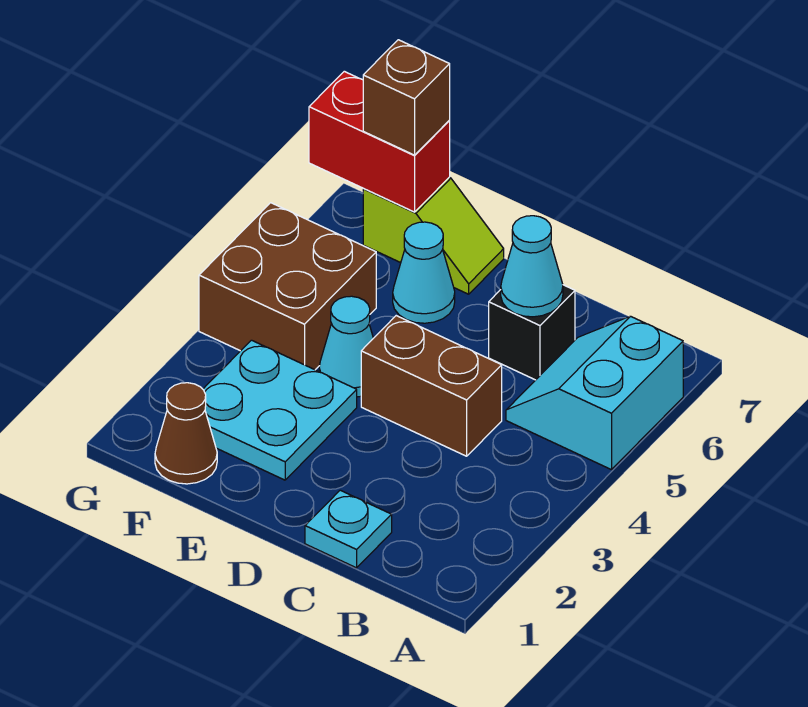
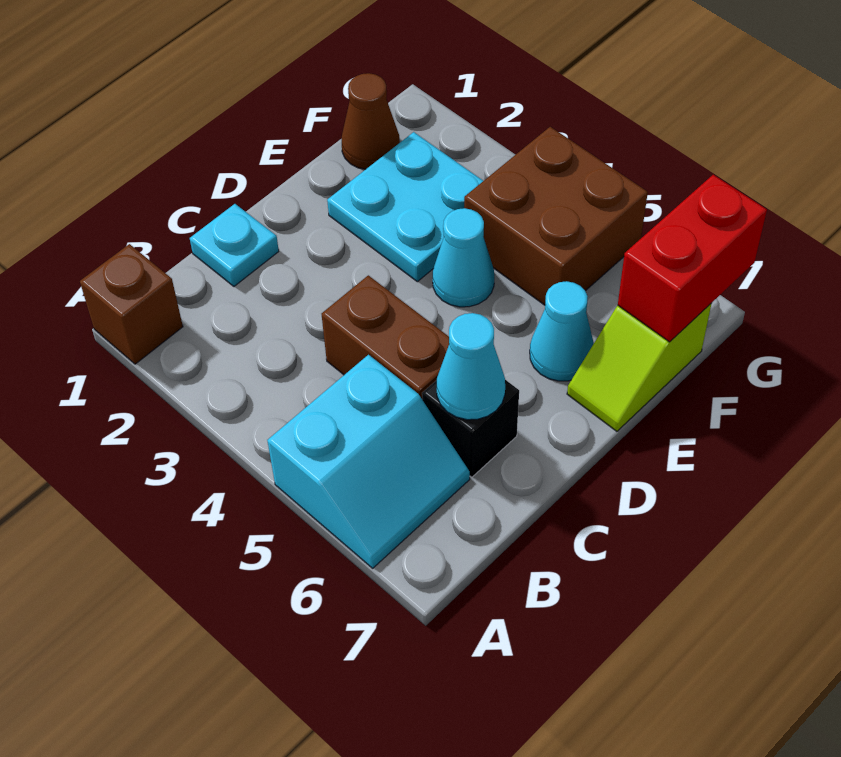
cyan slope A5:B6 level 1 top A -> cyan slope A5:B6 level 1 top 5
brown brick C4:D4 level 1 -> brown brick C4:C5 level 1
brown brick F7 level 3 -> brown brick A1 level 1

